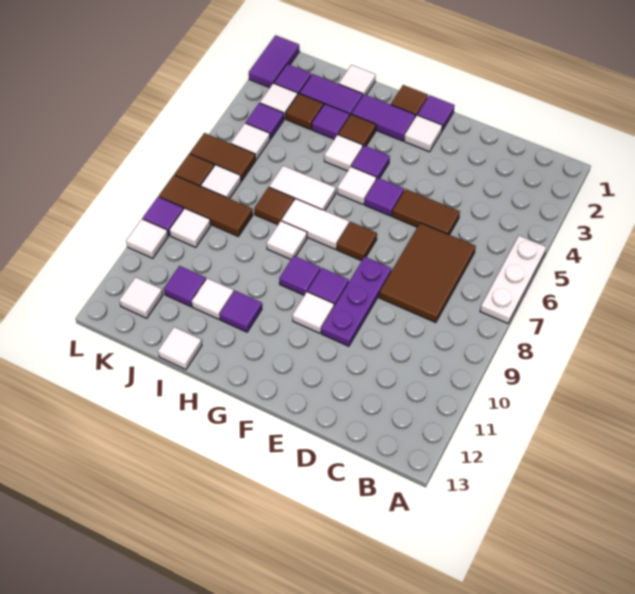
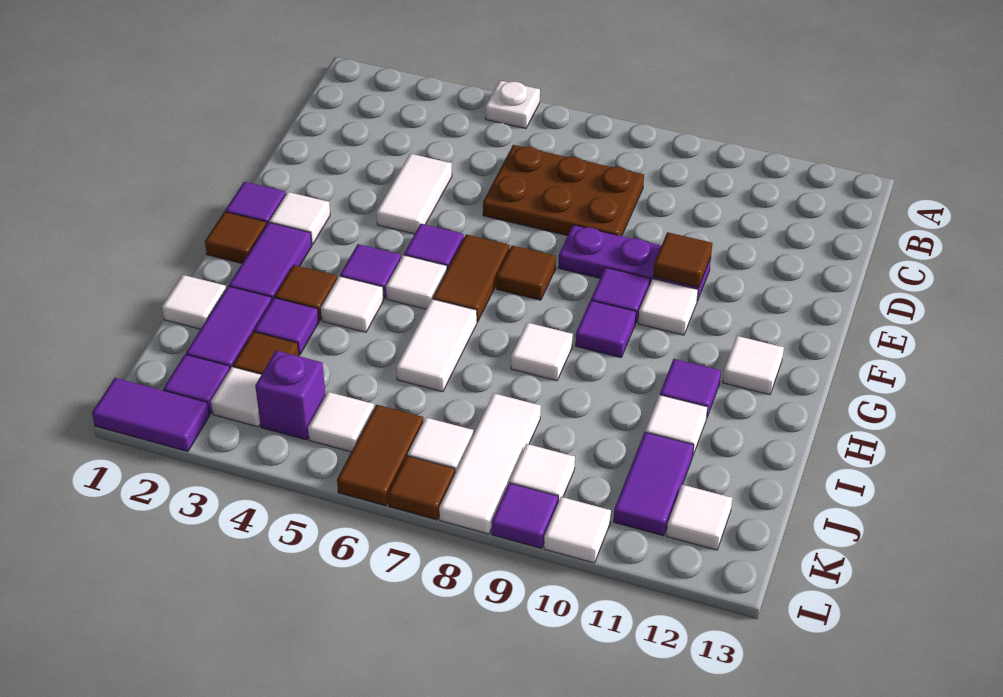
white plate A5:A7 level 1 -> white plate A5 level 1
brown tile C6:D8 level 1 -> brown plate C6:D8 level 1
brown tile D5:E5 level 1 -> brown tile F6:G6 level 1
white tile G7:H7 level 1 -> white tile D4:E4 level 1
brown tile I7 level 1 -> brown tile E10 level 2
white tile I13 level 1 -> white tile G12 level 1
brown tile J8:L8 level 1 -> white tile J8:L8 level 1
purple tile J11 level 1 -> purple tile J11:K11 level 1
purple tile K4 level 1 -> purple brick K4 level 1

